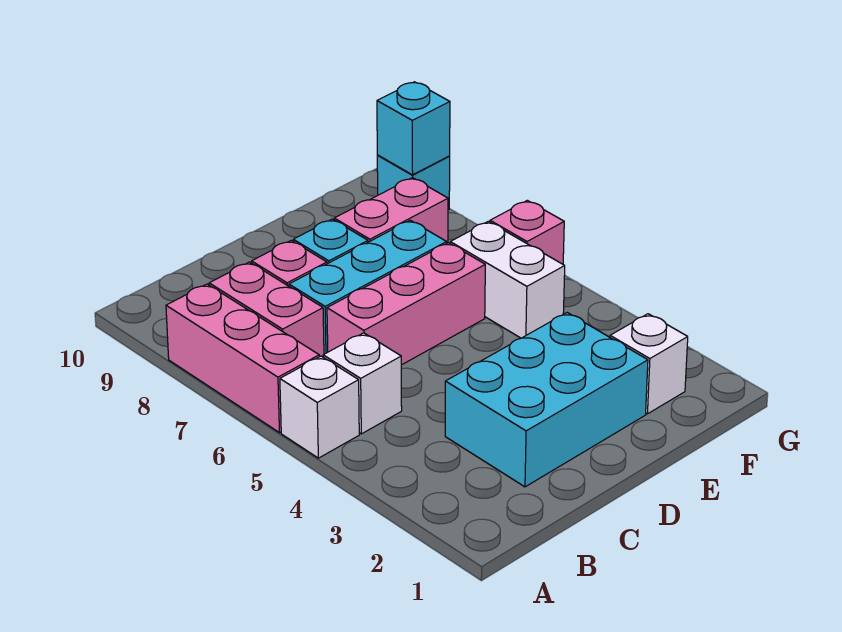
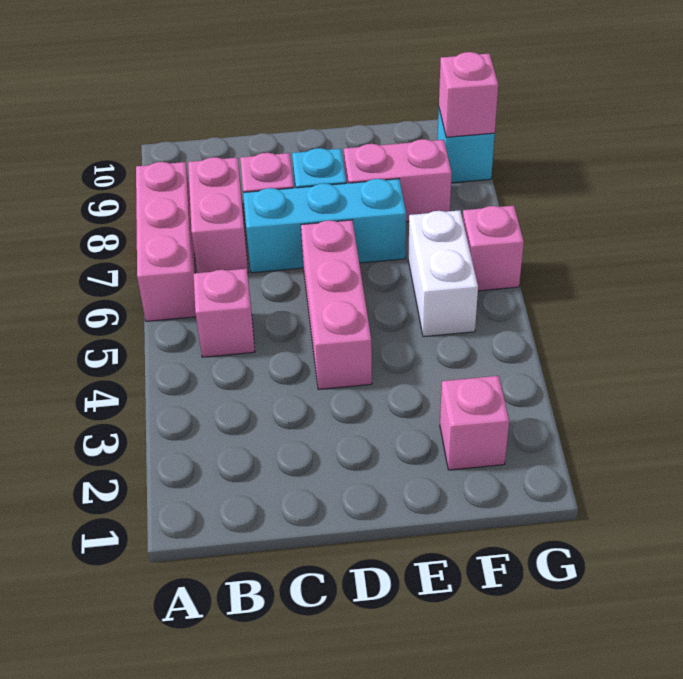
white brick A5 level 1 -> none
white brick B5 level 1 -> pink brick B5 level 1
cyan brick C2:E3 level 1 -> none
pink brick C6:E6 level 1 -> pink brick D4:D6 level 1
white brick F2 level 1 -> pink brick F2 level 1
cyan brick G9 level 2 -> pink brick G9 level 2

